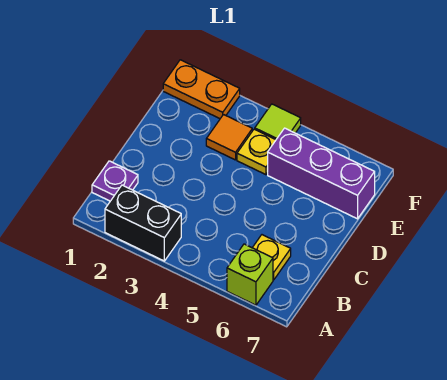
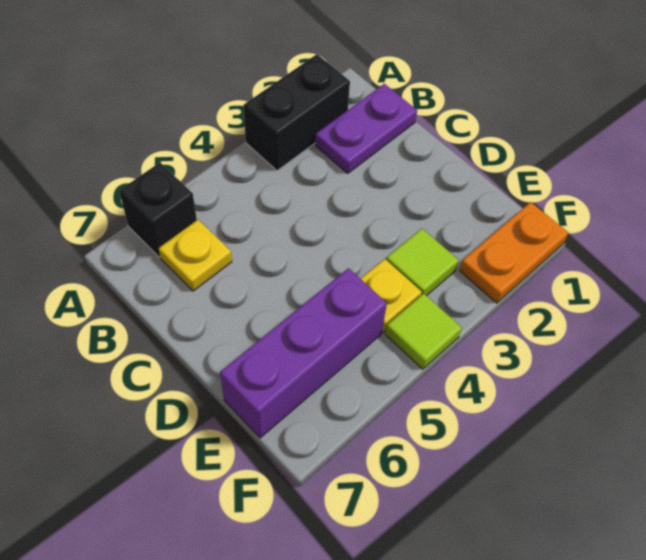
lime brick A6 level 1 -> black brick A6 level 1
purple plate B1 level 1 -> purple plate B1:B2 level 1
orange tile E3 level 1 -> lime tile E3 level 1

